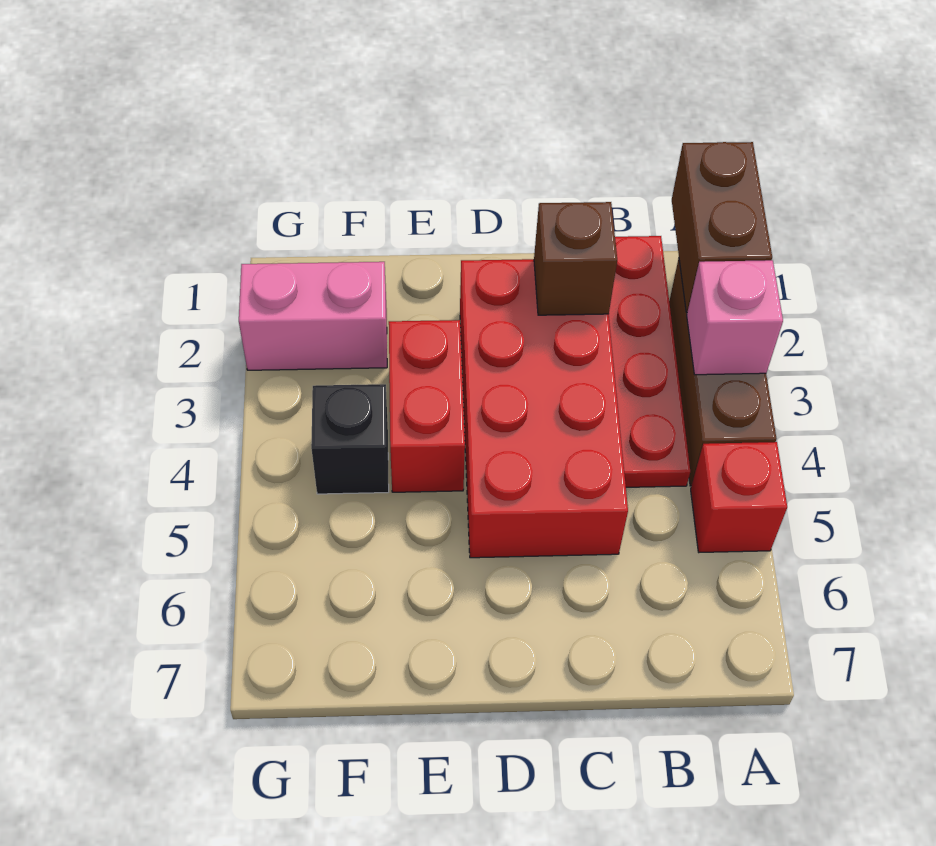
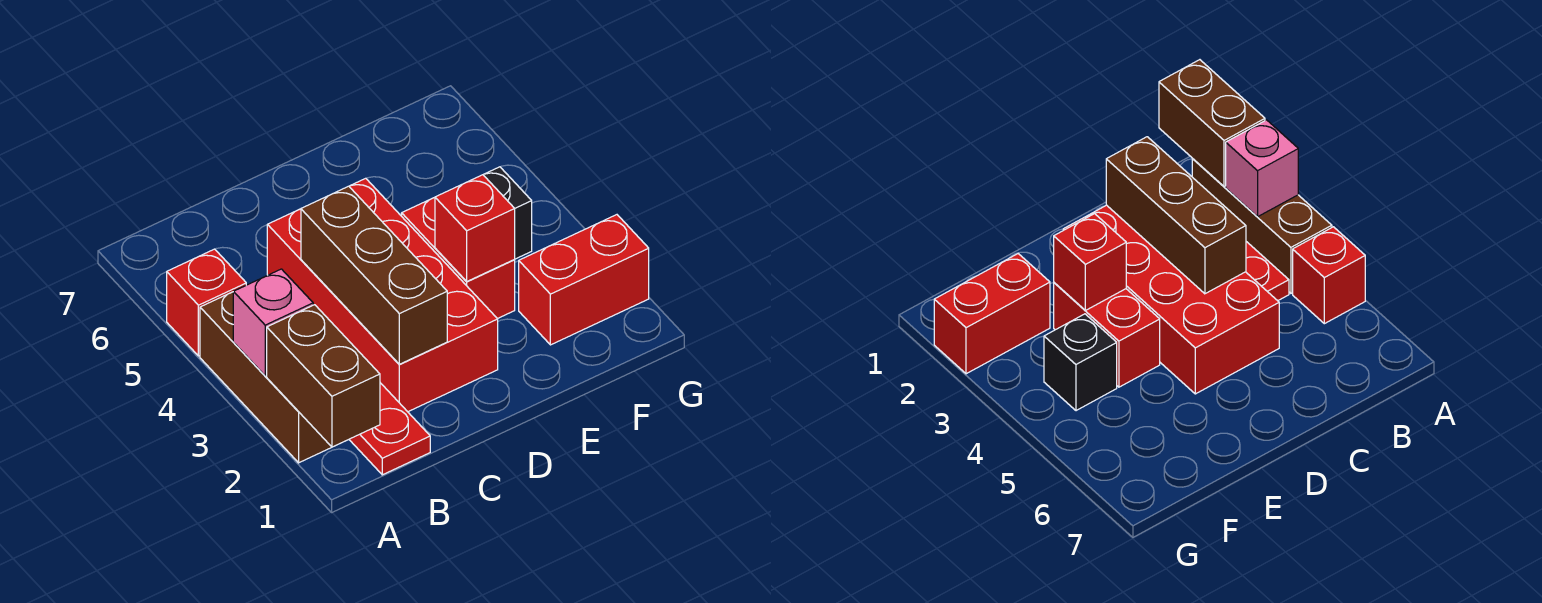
brown brick C2 level 2 -> brown brick C2:C4 level 2
none -> red brick E3 level 2
pink brick F2:G2 level 1 -> red brick F2:G2 level 1

